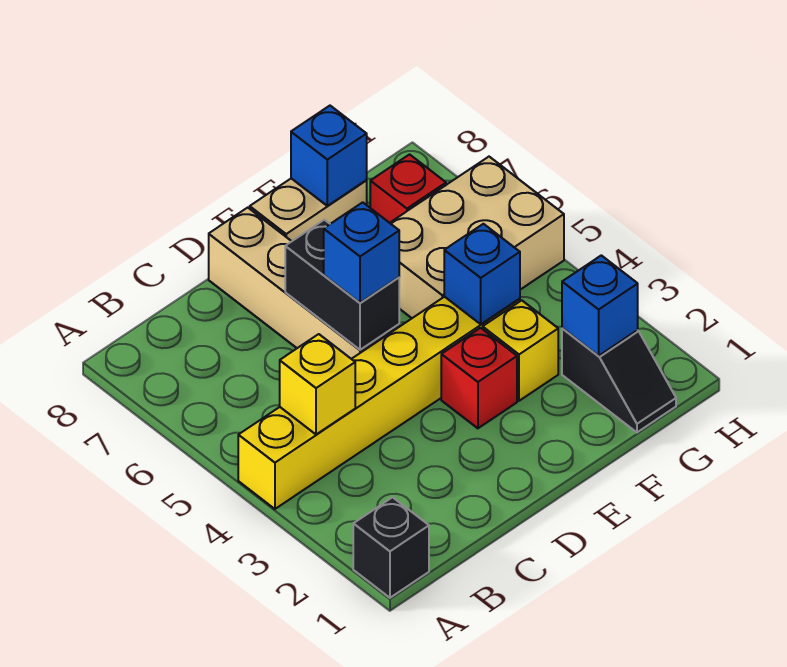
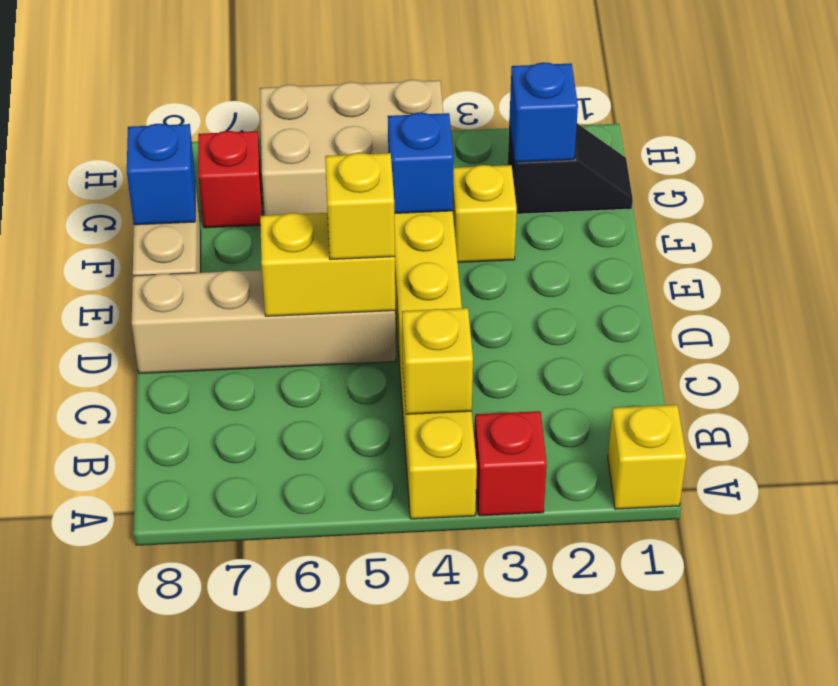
black brick A1 level 1 -> yellow brick A1 level 1
black brick D5:D6 level 2 -> yellow brick D5:D6 level 2
blue brick D5 level 3 -> yellow brick D5 level 3
red brick E3 level 1 -> red brick A3 level 1
tan brick F5:H6 level 1 -> tan brick G4:H6 level 1

